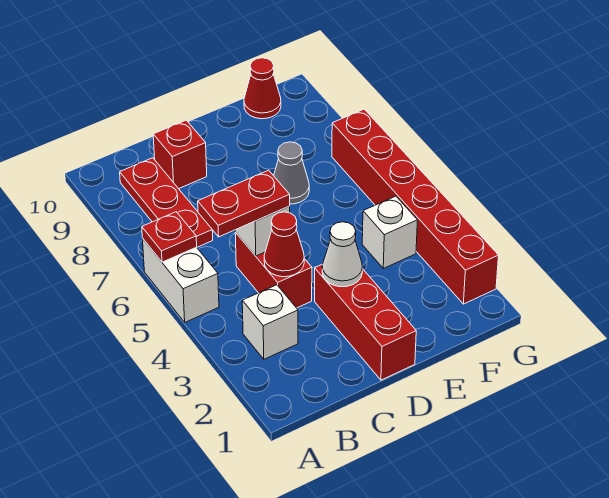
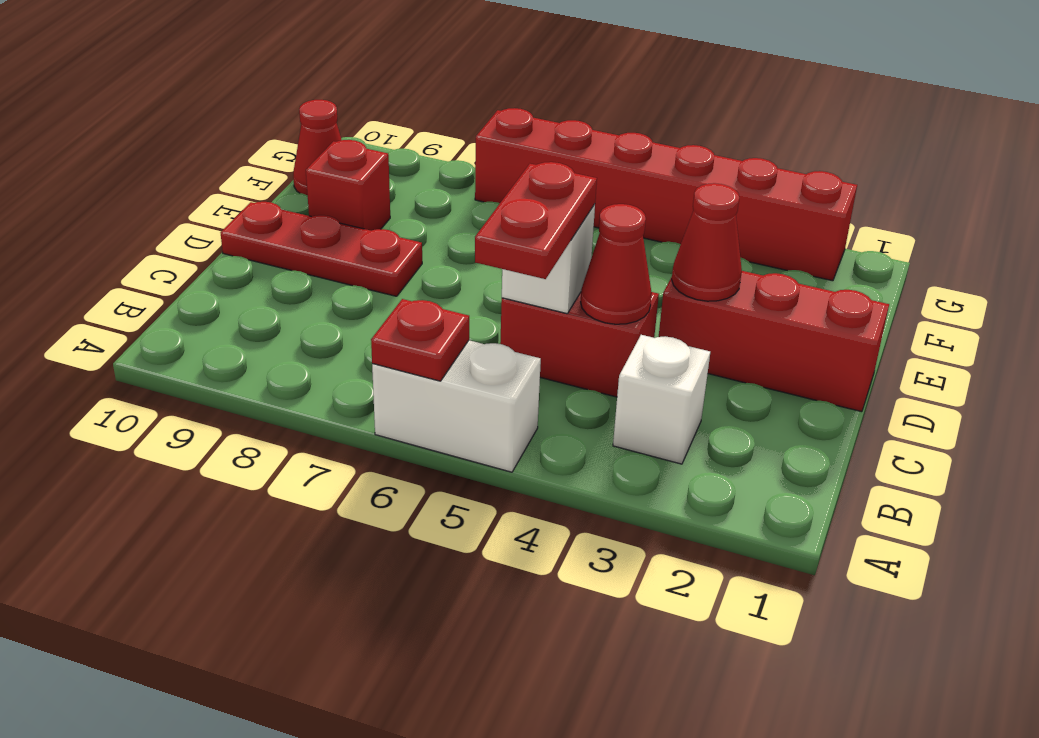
red plate B7:B9 level 1 -> red plate D8:D10 level 1
red brick C9 level 1 -> red brick E9 level 1
white cone D3 level 2 -> red cone D3 level 2
grey cone E7 level 1 -> none
white brick F4 level 1 -> none

